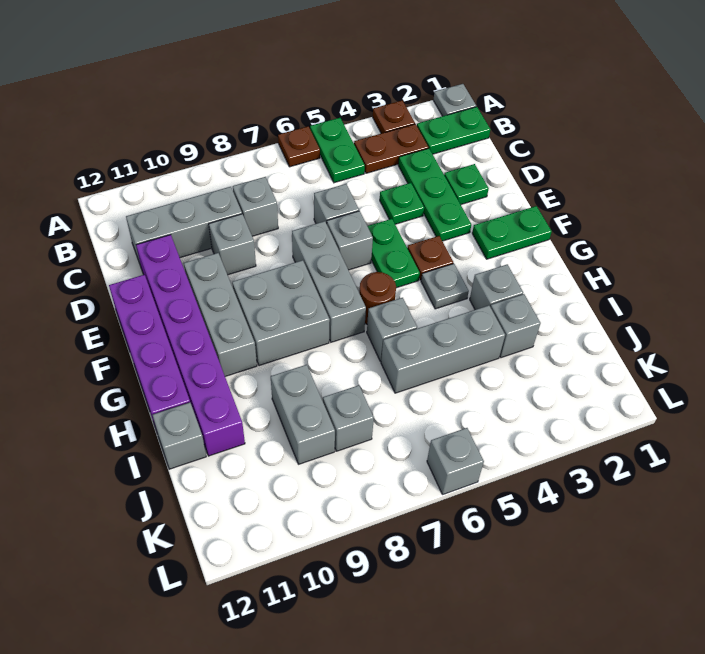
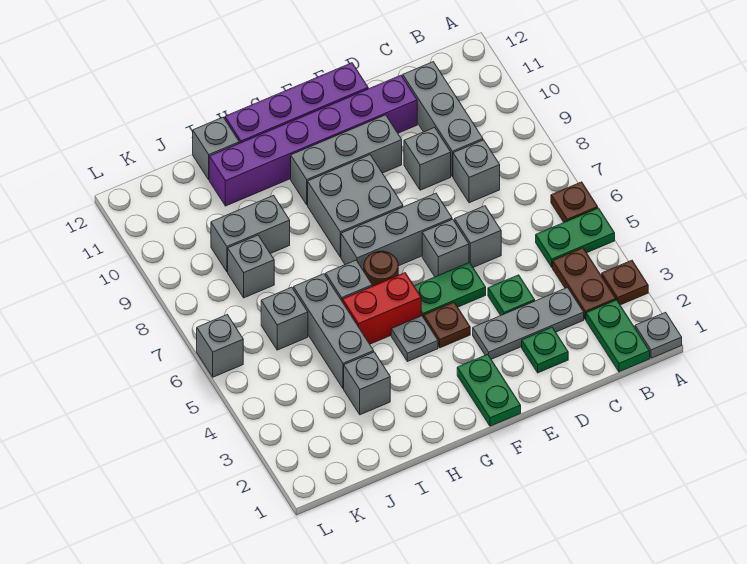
green plate C3:E3 level 1 -> grey plate C3:E3 level 1
none -> red brick G5:H5 level 1
grey brick H3 level 1 -> grey brick J6 level 1

